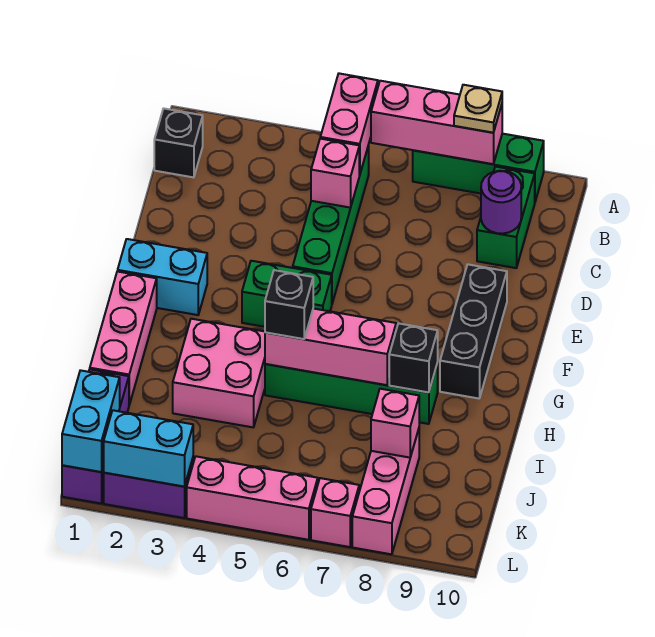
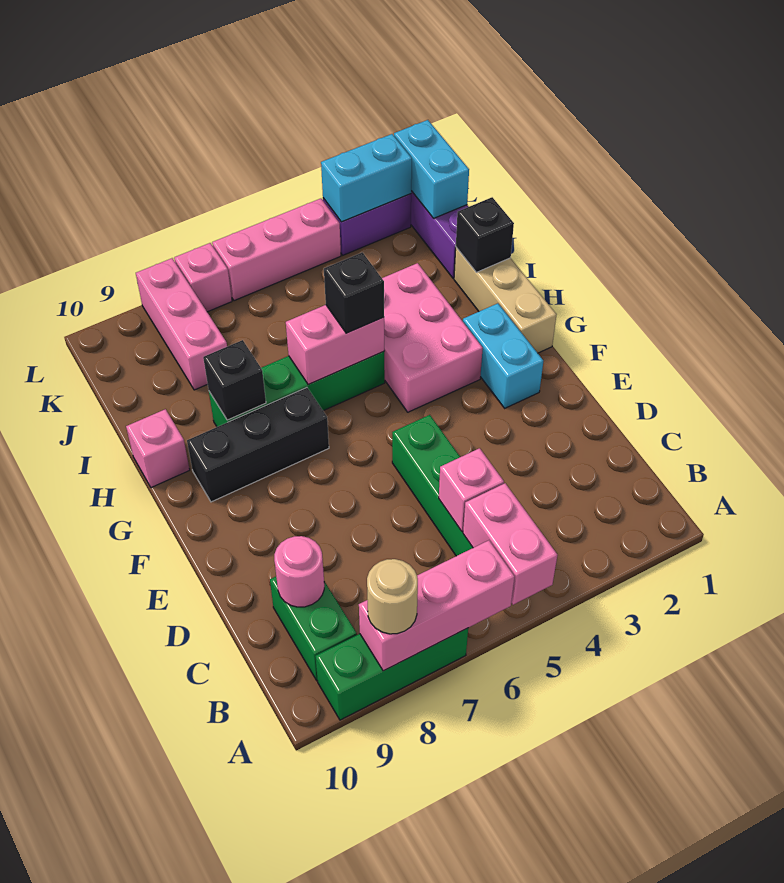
tan plate A8 level 3 -> tan round brick A8 level 3
black brick B1 level 1 -> black brick I1 level 2
purple round brick C9 level 2 -> pink round brick C9 level 2
black brick E9:G9 level 1 -> black brick G7:G9 level 1
cyan brick F1:F2 level 1 -> cyan brick F2:G2 level 1
green brick F4:F5 level 1 -> none
pink brick G1:I1 level 1 -> tan brick G1:I1 level 1
pink brick H3:I4 level 1 -> pink brick G3:I4 level 1
pink brick H5:H7 level 2 -> pink brick H5:H6 level 2
pink brick J8 level 2 -> pink brick H10 level 1

